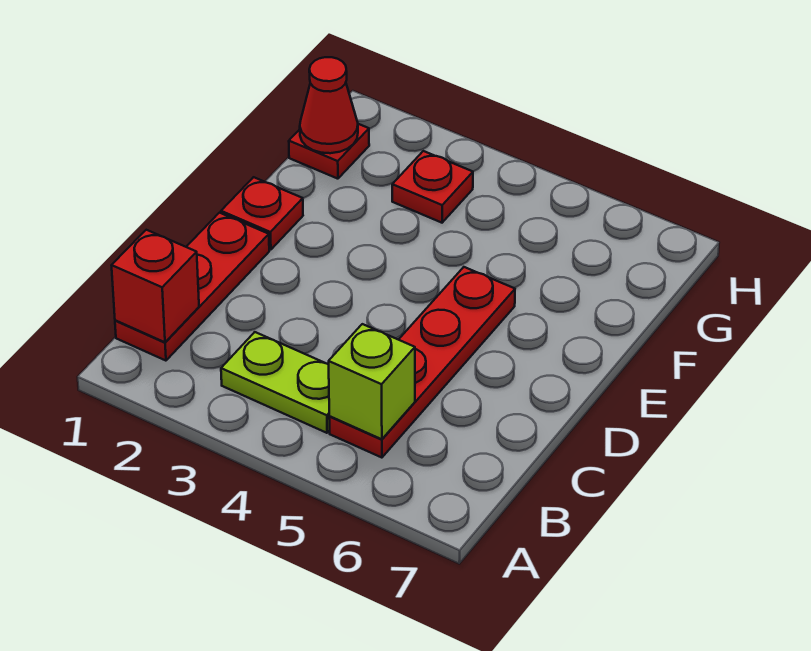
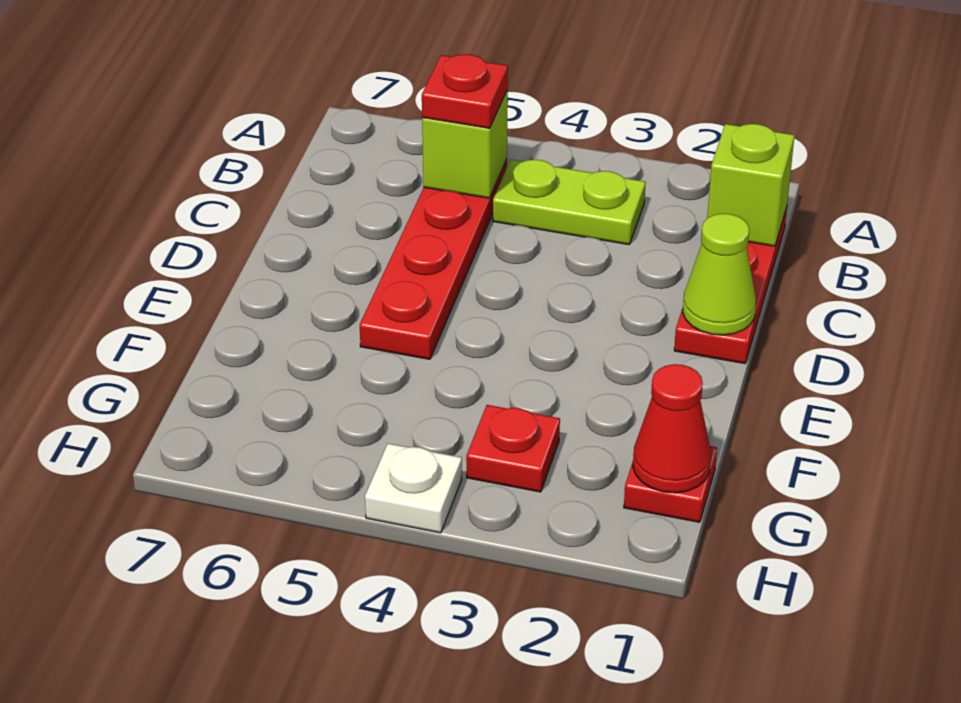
red brick B1 level 2 -> lime brick B1 level 2
none -> lime cone D1 level 2
red plate E1 level 1 -> red plate B5 level 3
none -> white plate H4 level 1

